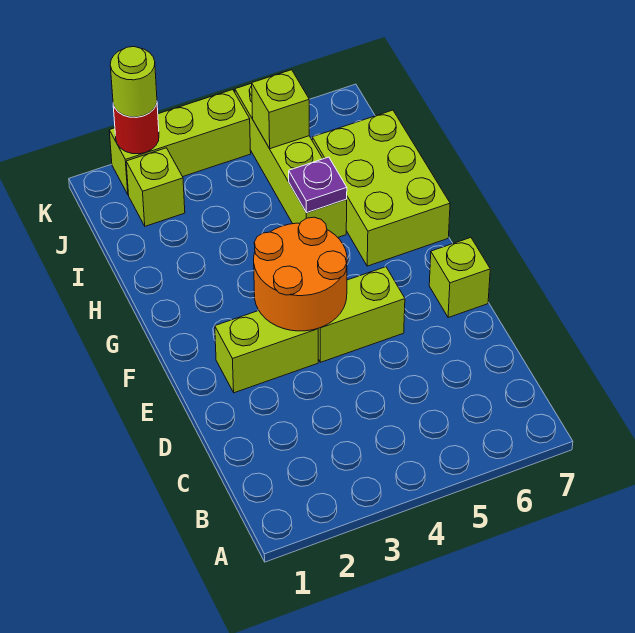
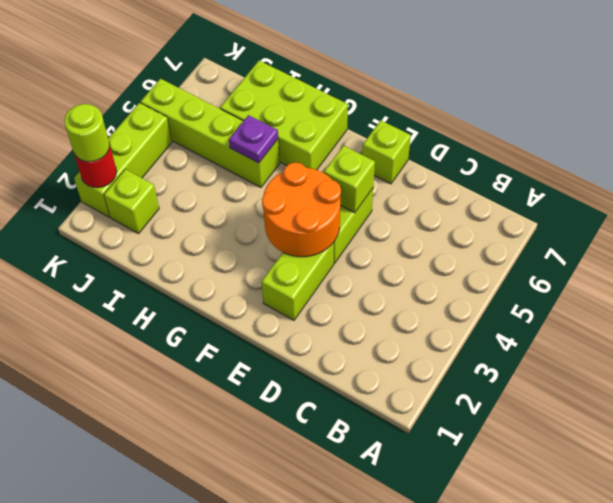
lime brick J5 level 2 -> lime brick E5 level 2

